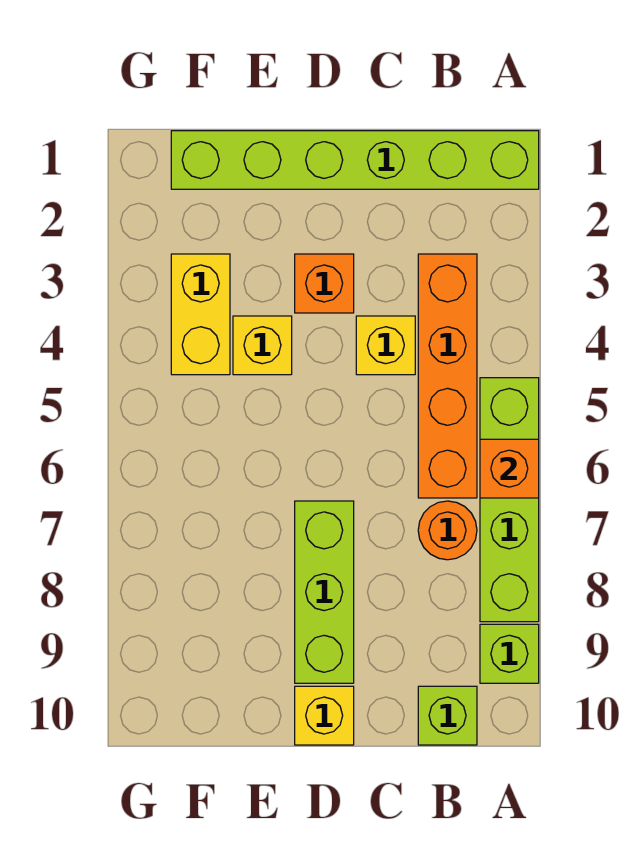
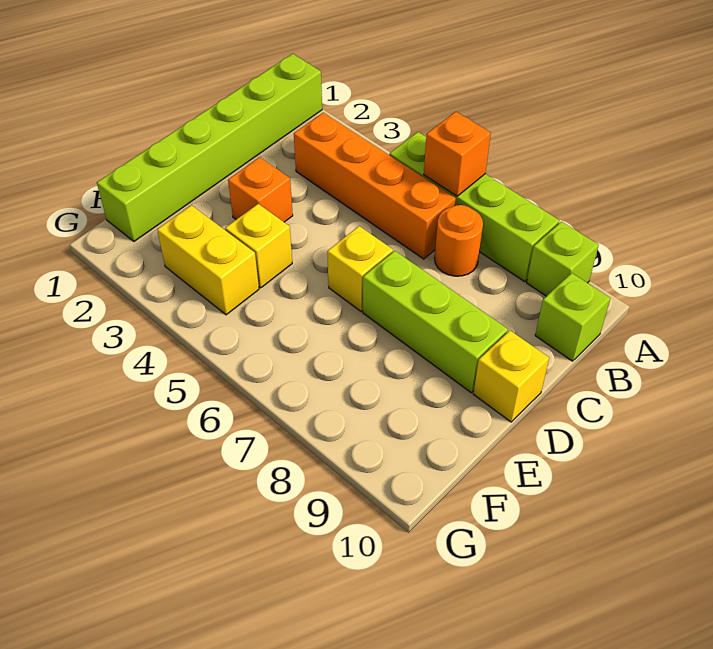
yellow brick C4 level 1 -> yellow brick D6 level 1

